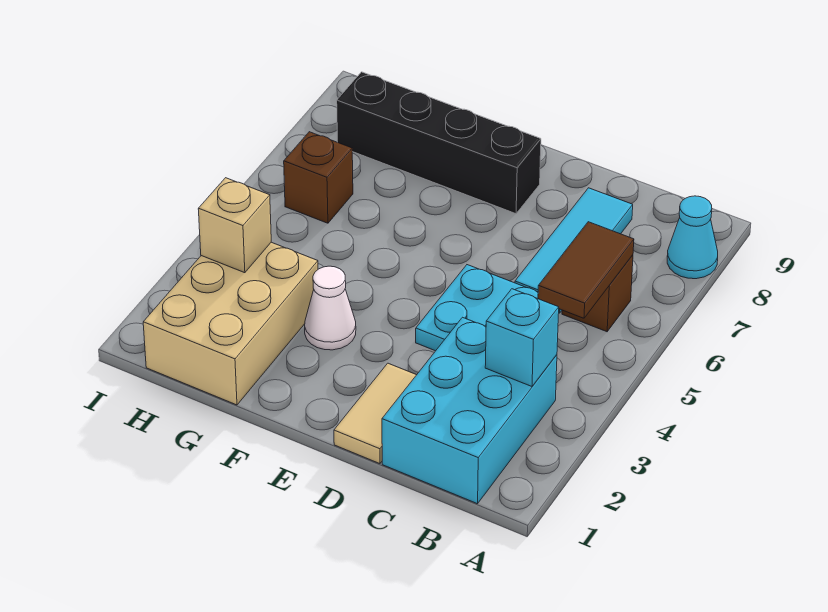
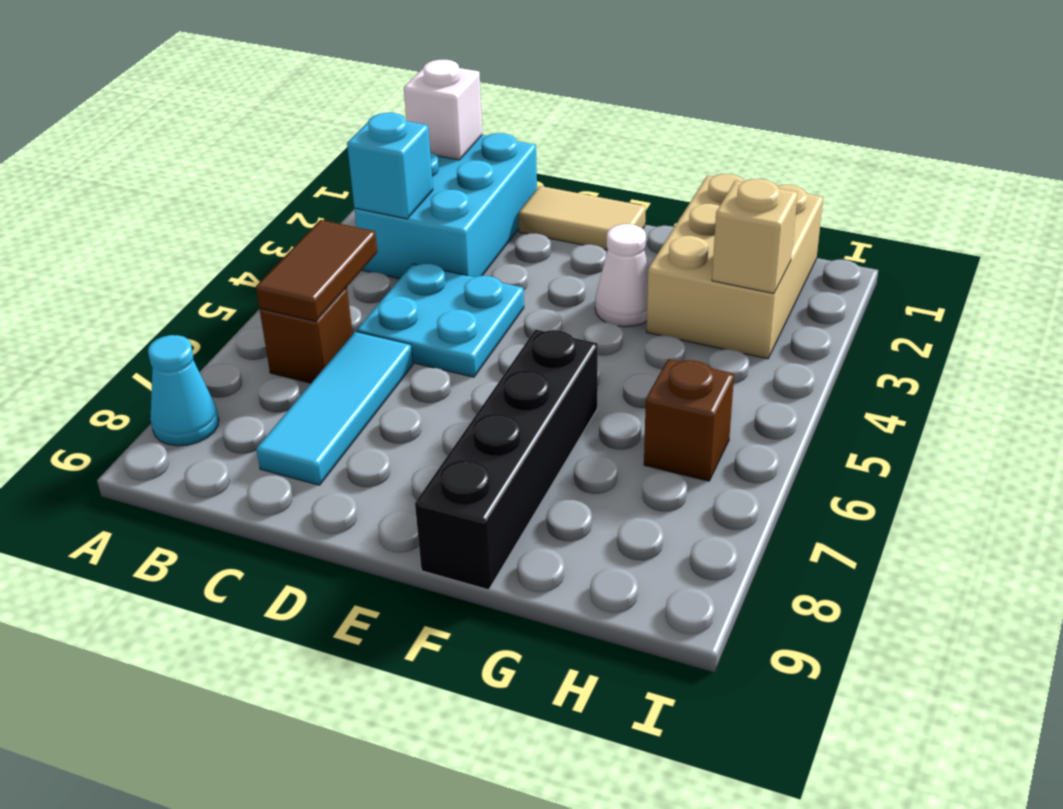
none -> white brick B1 level 2
tan tile D1:D2 level 1 -> tan tile D1:E1 level 1
black brick E8:H8 level 1 -> black brick F6:F9 level 1

